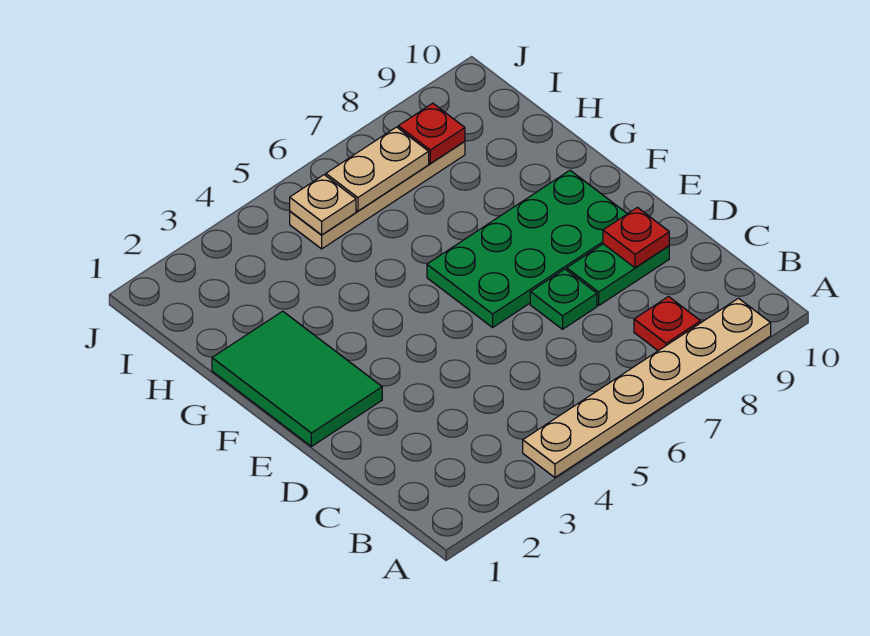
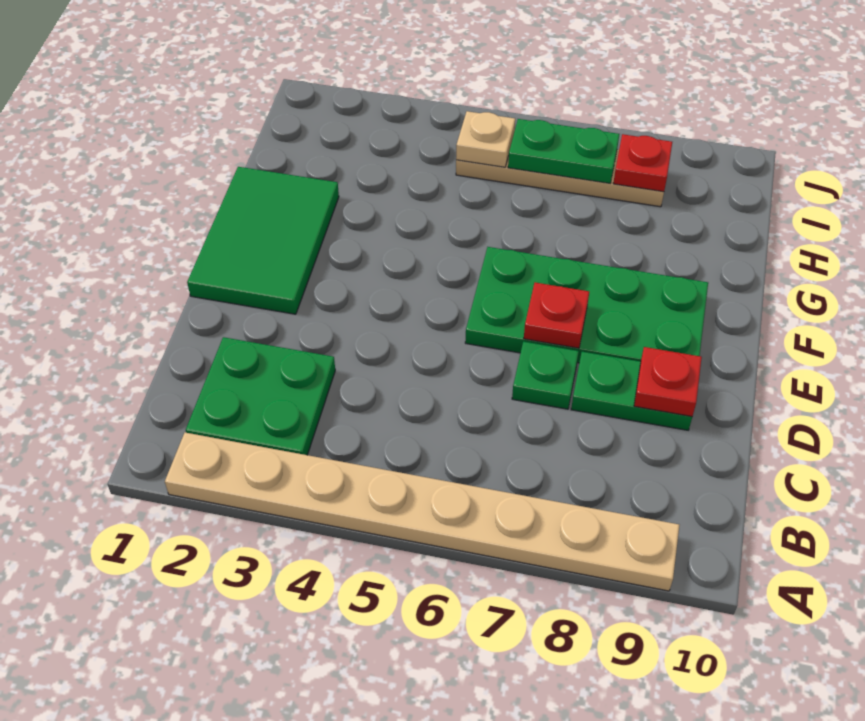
tan plate A4:A9 level 1 -> tan plate A2:A9 level 1
none -> green plate B2:C3 level 1
red plate B8 level 1 -> red plate E7 level 2
tan plate I6:I7 level 2 -> green plate I6:I7 level 2

